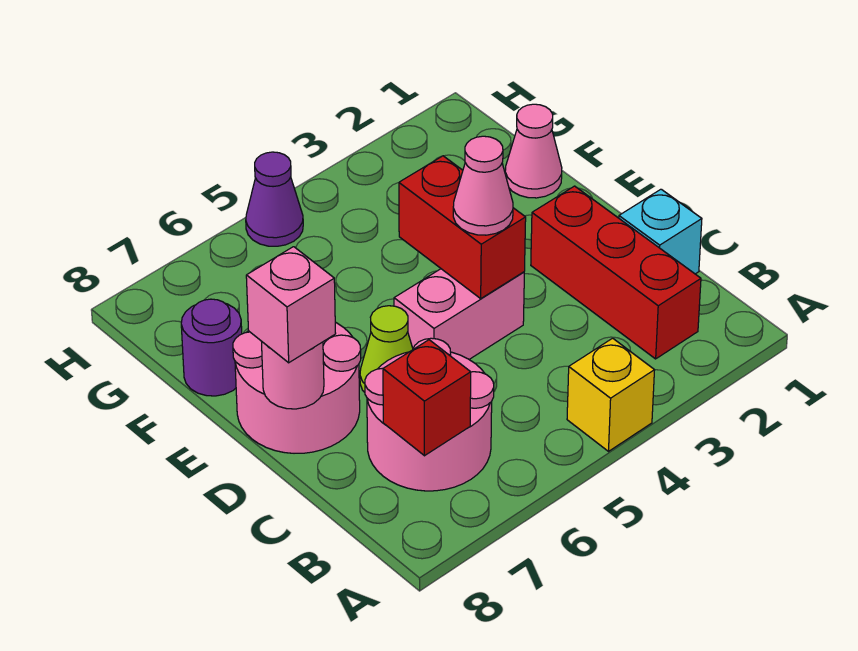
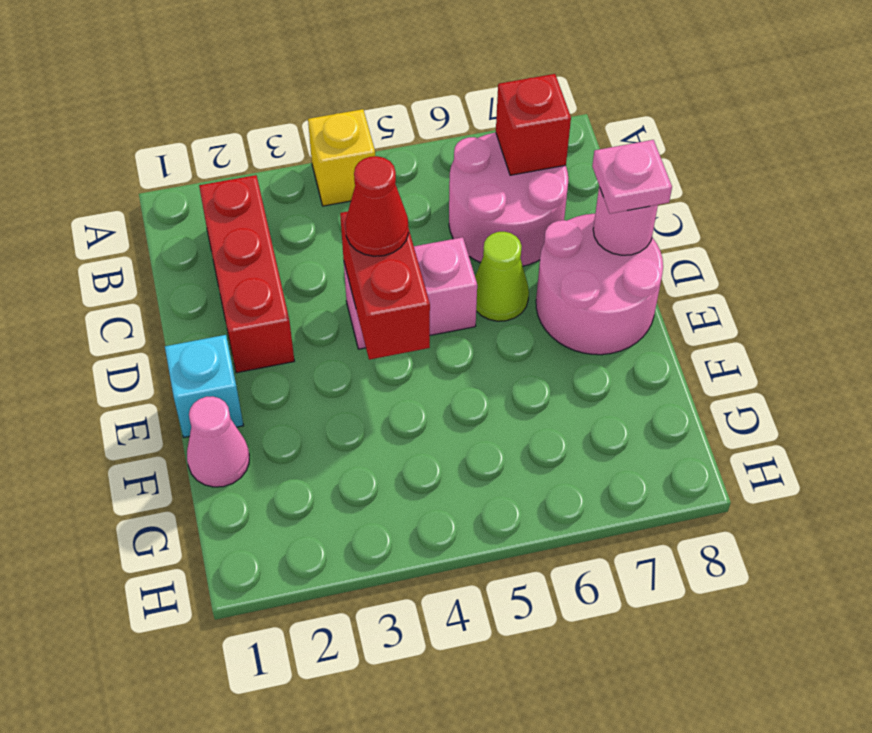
cyan brick C1 level 1 -> cyan brick E1 level 1
pink cone D4 level 3 -> red cone D4 level 3
pink brick D8 level 3 -> pink plate D8 level 3
purple round brick F8 level 1 -> none
purple cone H5 level 1 -> none

